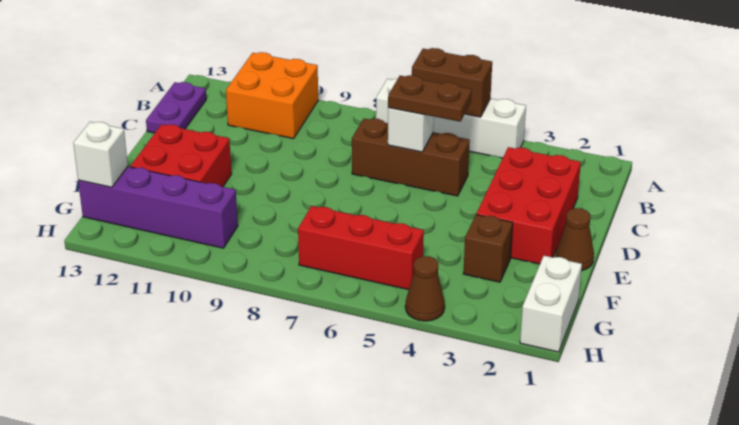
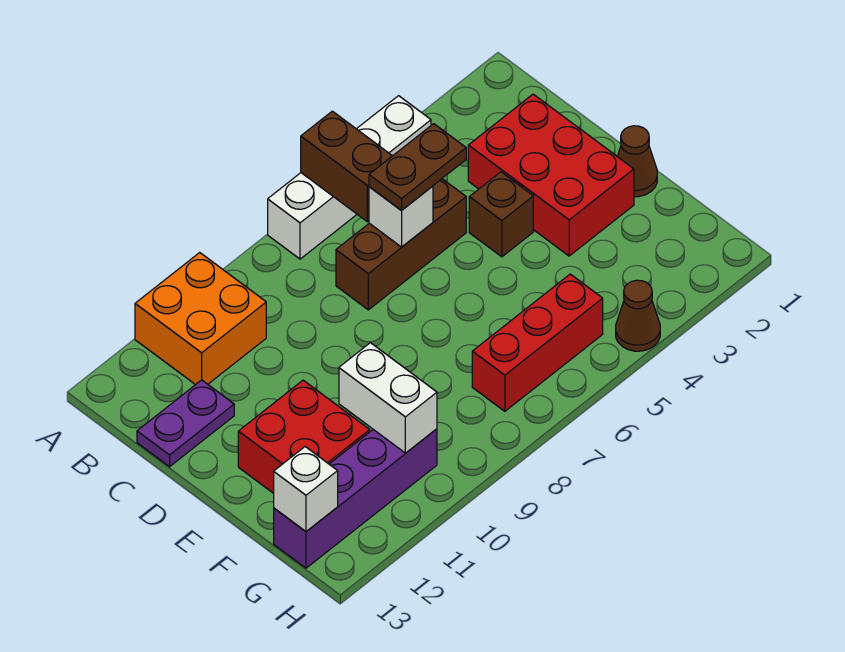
brown brick A5:A6 level 2 -> brown brick A6:B6 level 2
purple plate B13:C13 level 1 -> purple plate C12:C13 level 1
brown brick F3 level 1 -> brown brick D4 level 1
white brick G1:H1 level 1 -> white brick F10:G10 level 2

